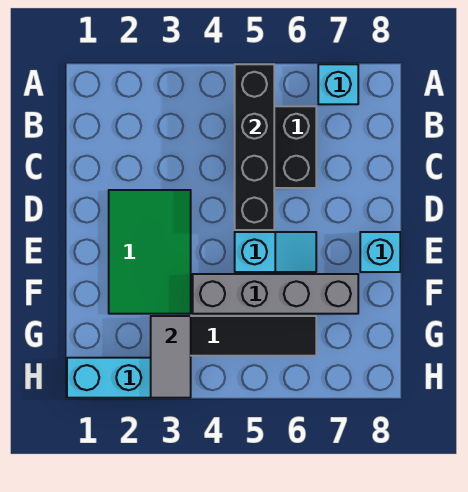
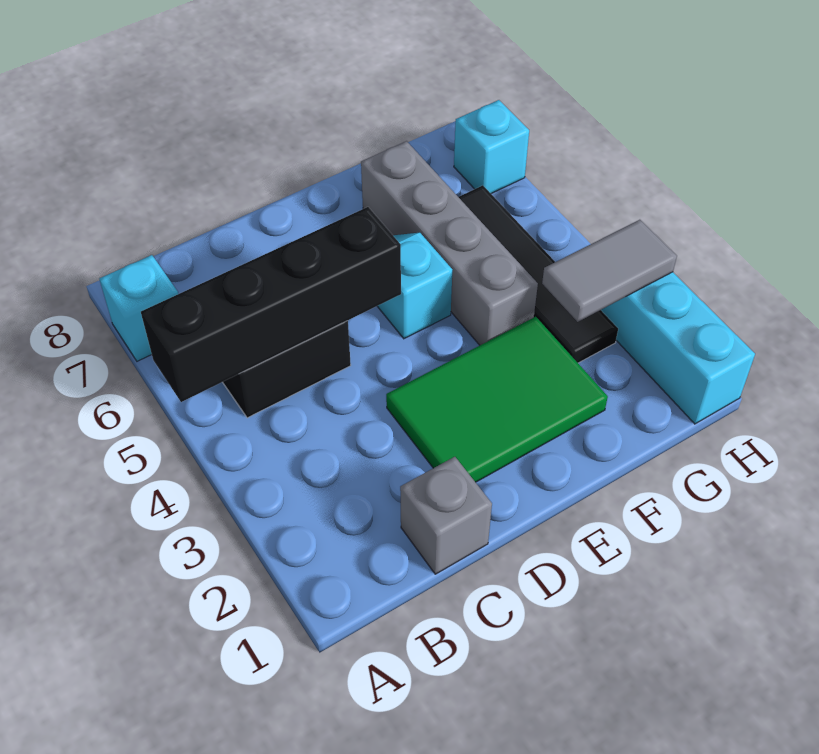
none -> grey brick C1 level 1
cyan brick E8 level 1 -> cyan brick H7 level 1

